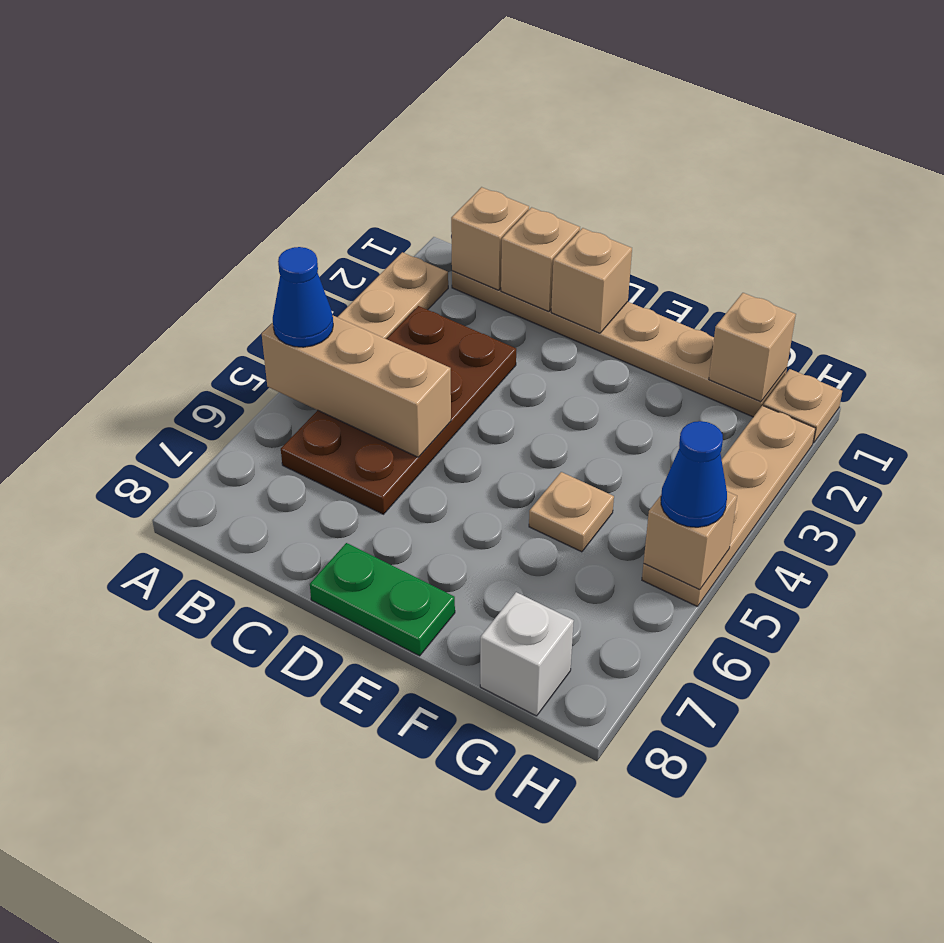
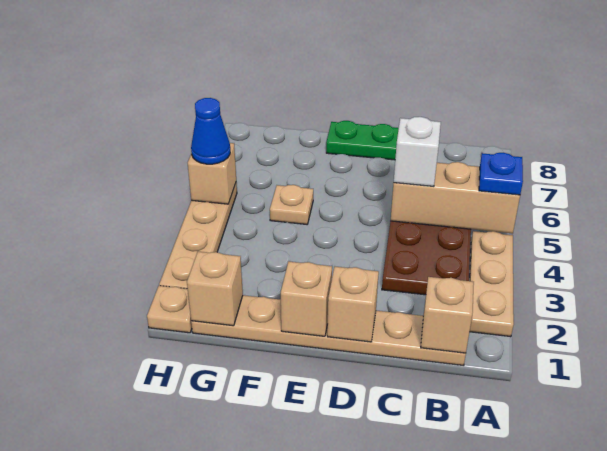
blue cone A5 level 3 -> blue plate A5 level 3
tan brick C1 level 2 -> tan brick E1 level 2
white brick G8 level 1 -> white brick C5 level 3

